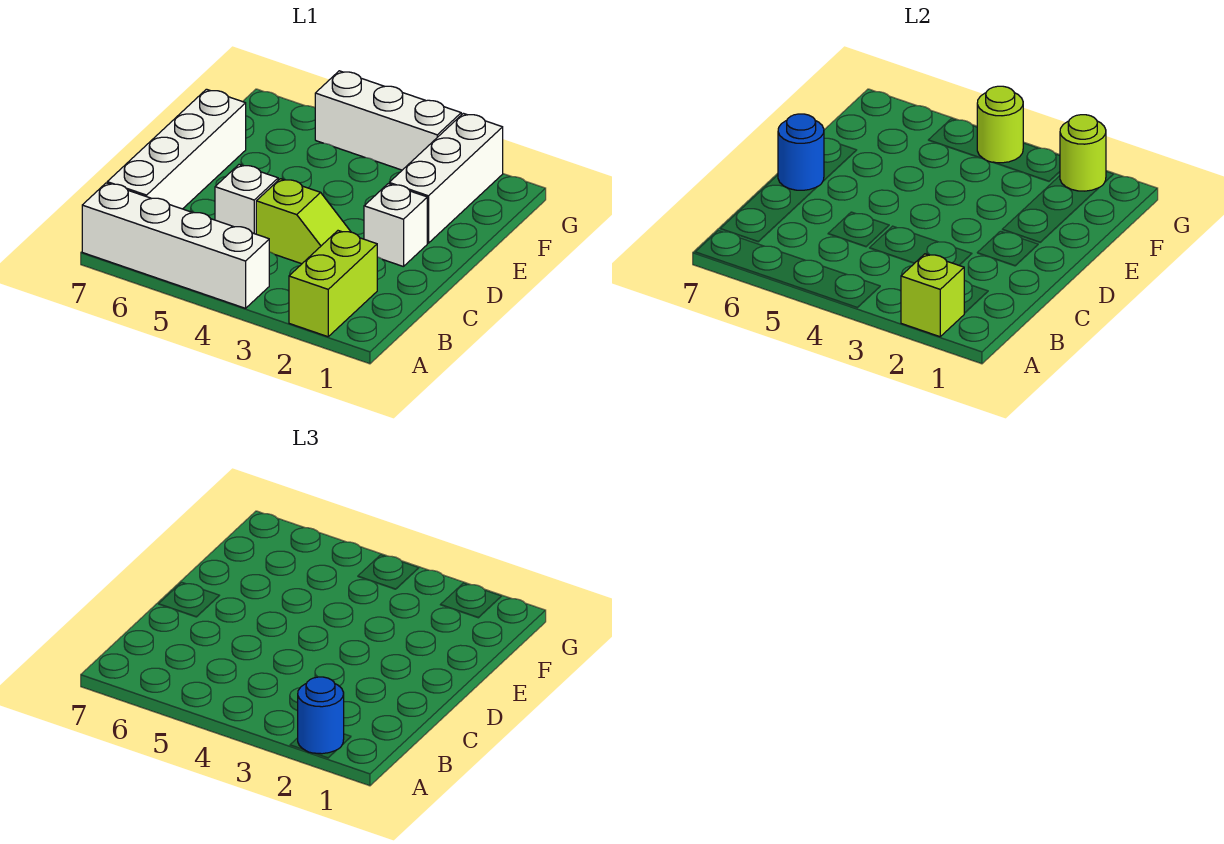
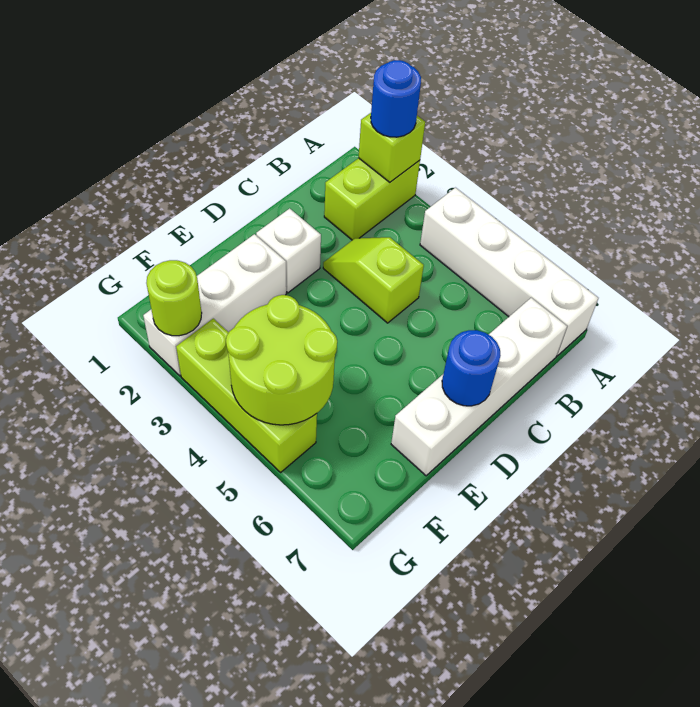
white brick C5 level 1 -> none
white brick G3:G5 level 1 -> lime brick G3:G5 level 1
lime round brick G4 level 2 -> lime round brick F4:G5 level 2

